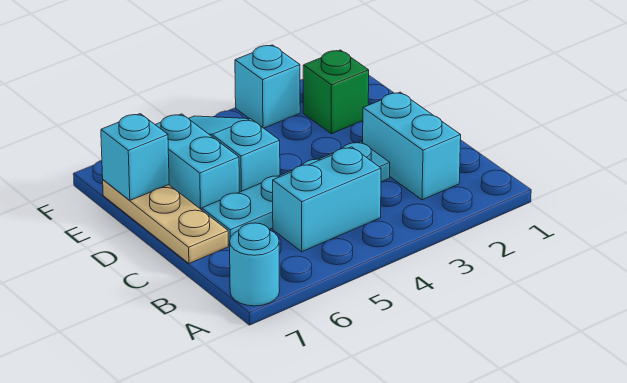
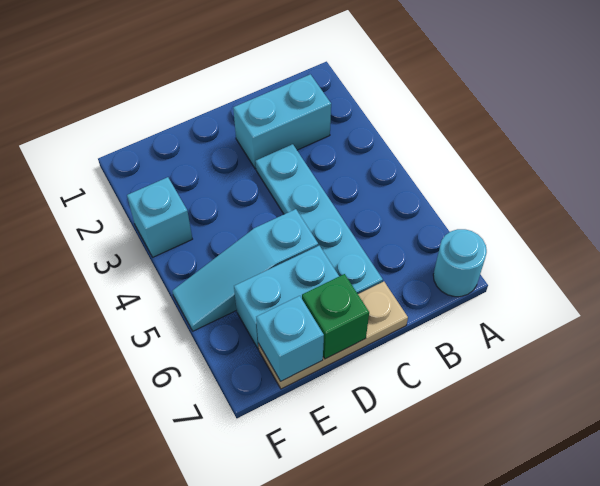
cyan brick B4:B5 level 1 -> none
green brick E2 level 1 -> green brick D7 level 2

